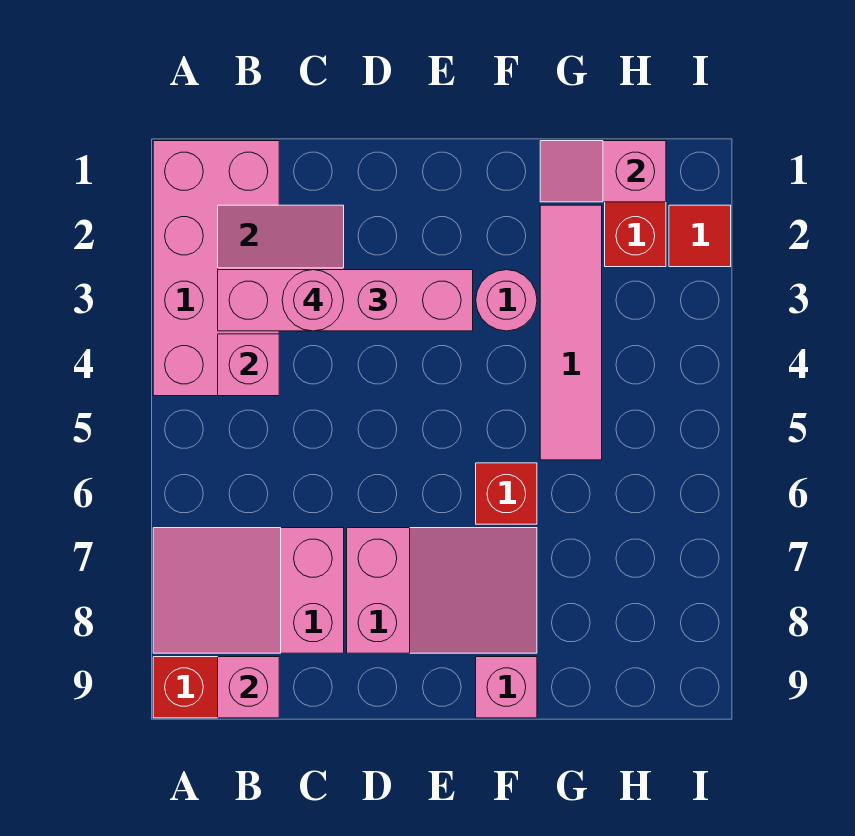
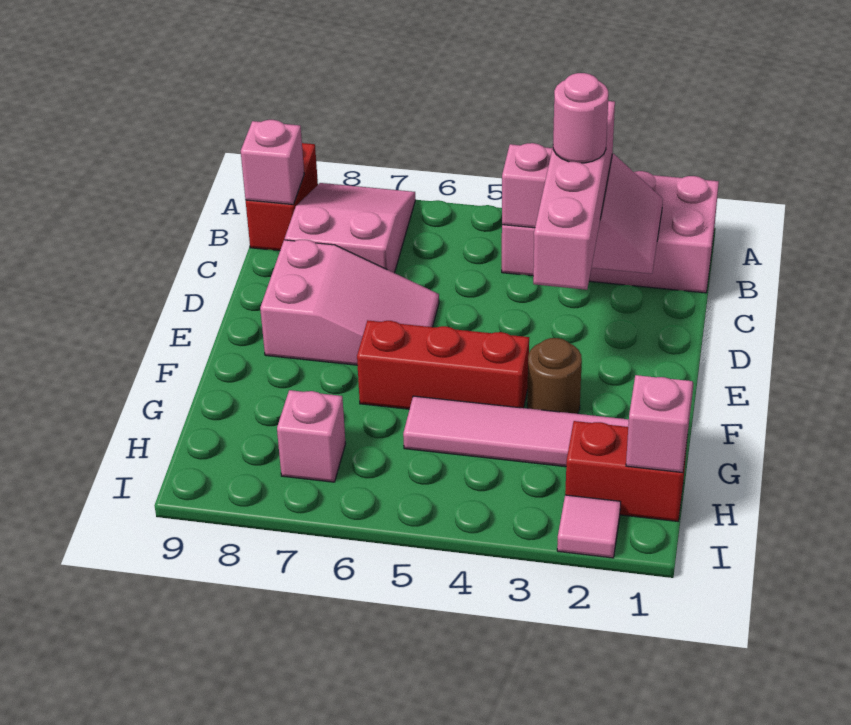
pink slope D7:F8 level 1 top D -> pink slope D6:E8 level 1 top 8
pink round brick F3 level 1 -> brown round brick F3 level 1
red brick F6 level 1 -> red brick F4:F6 level 1
pink brick F9 level 1 -> pink brick H7 level 1
red tile I2 level 1 -> pink tile I2 level 1

